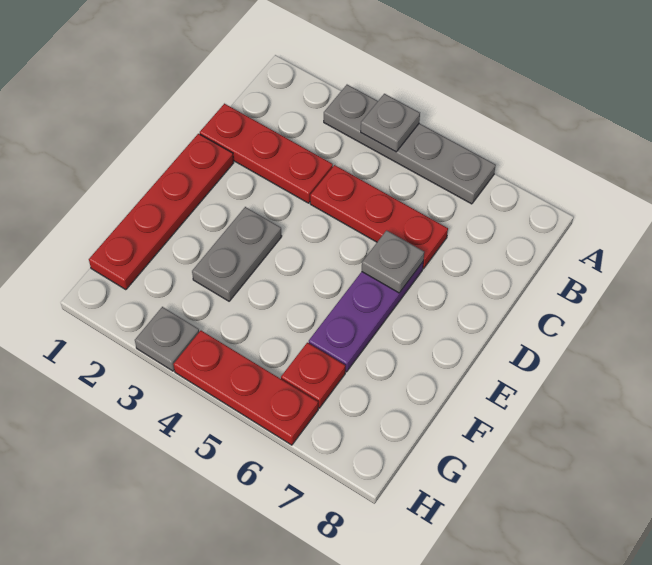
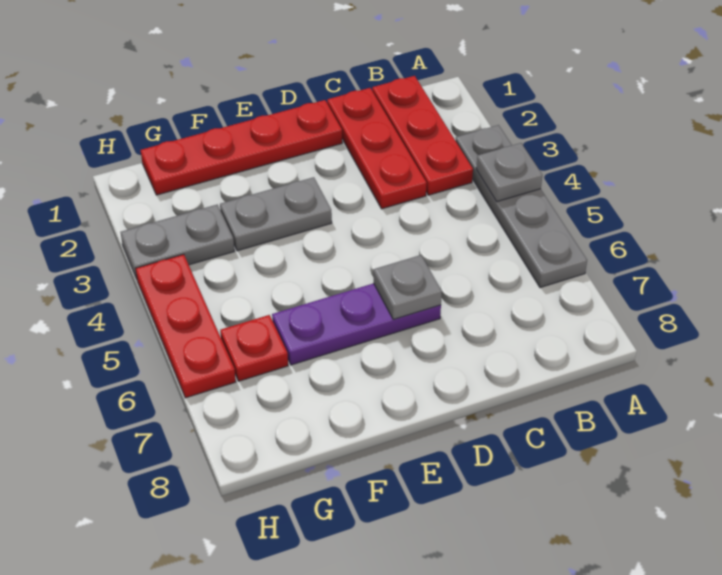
red plate C4:C6 level 1 -> red plate B1:B3 level 1
grey plate H3 level 1 -> grey plate G3:H3 level 1

